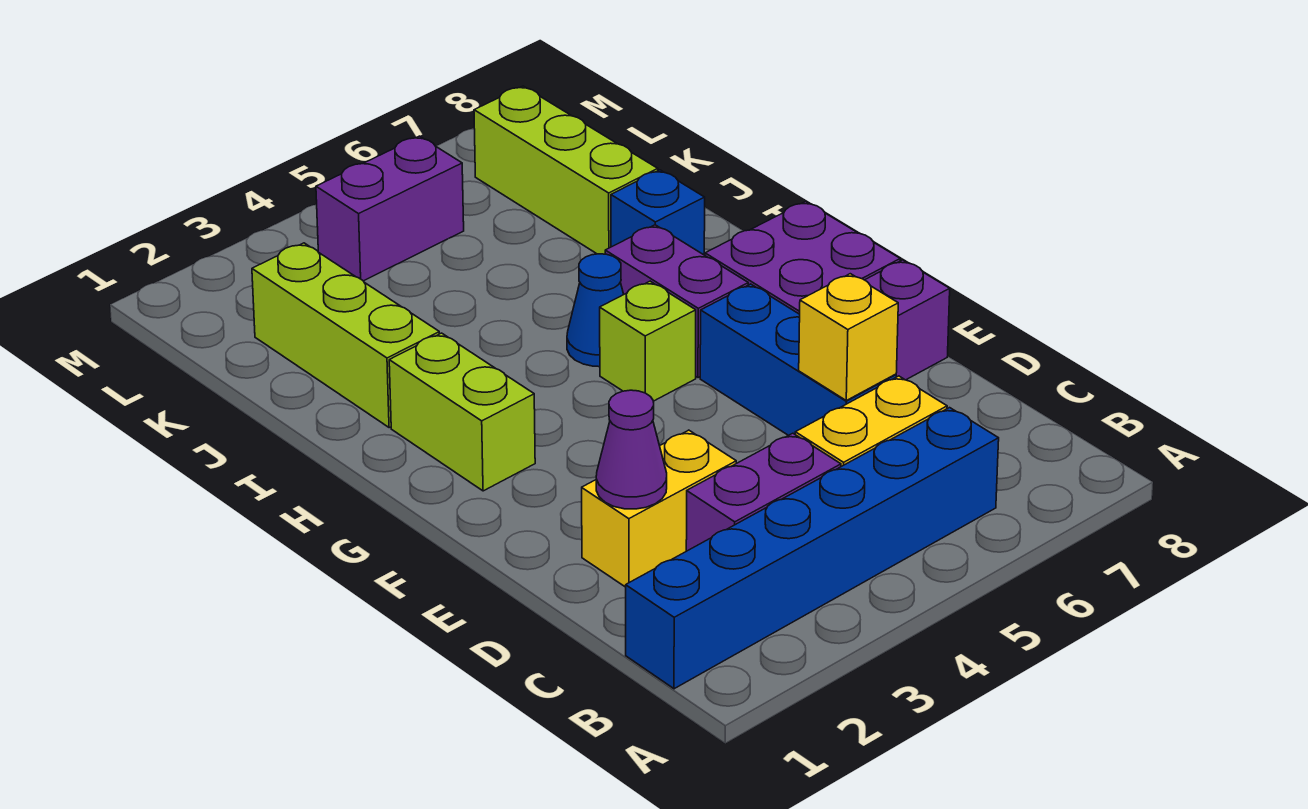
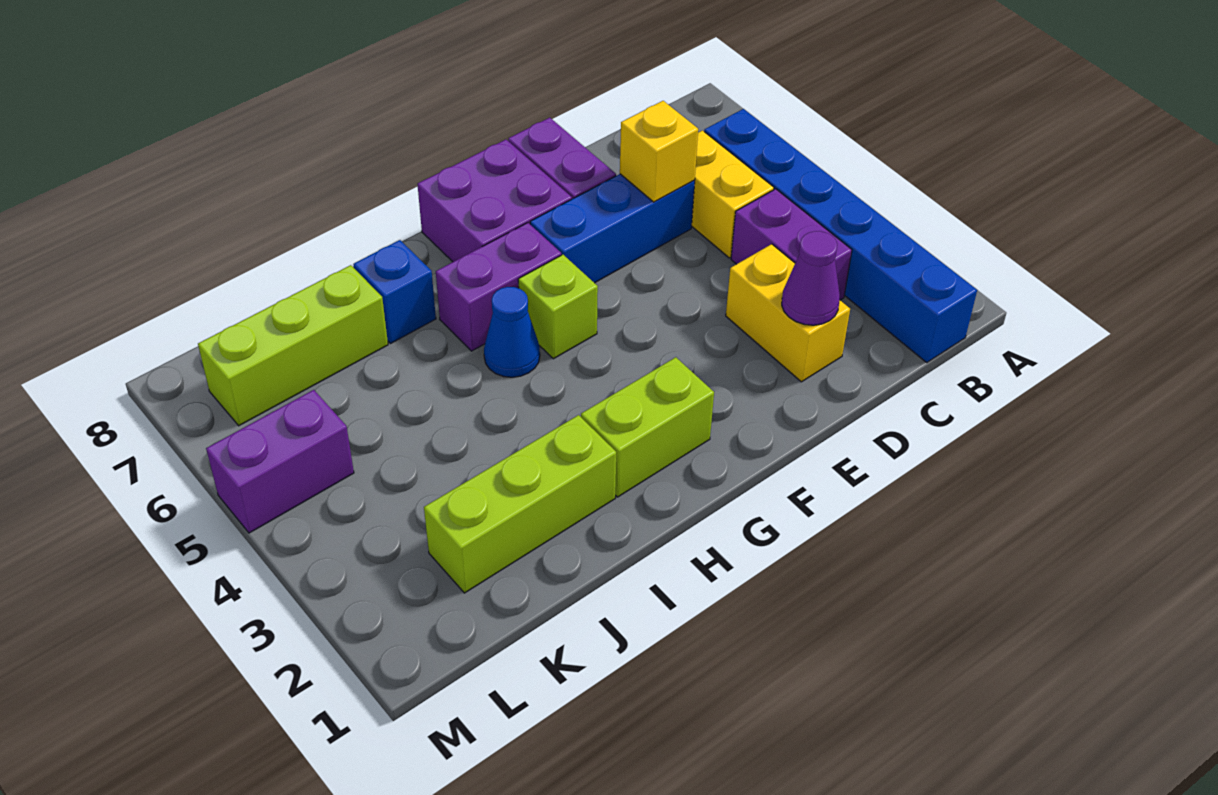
purple brick L4:L5 level 1 -> purple brick L5:M5 level 1

